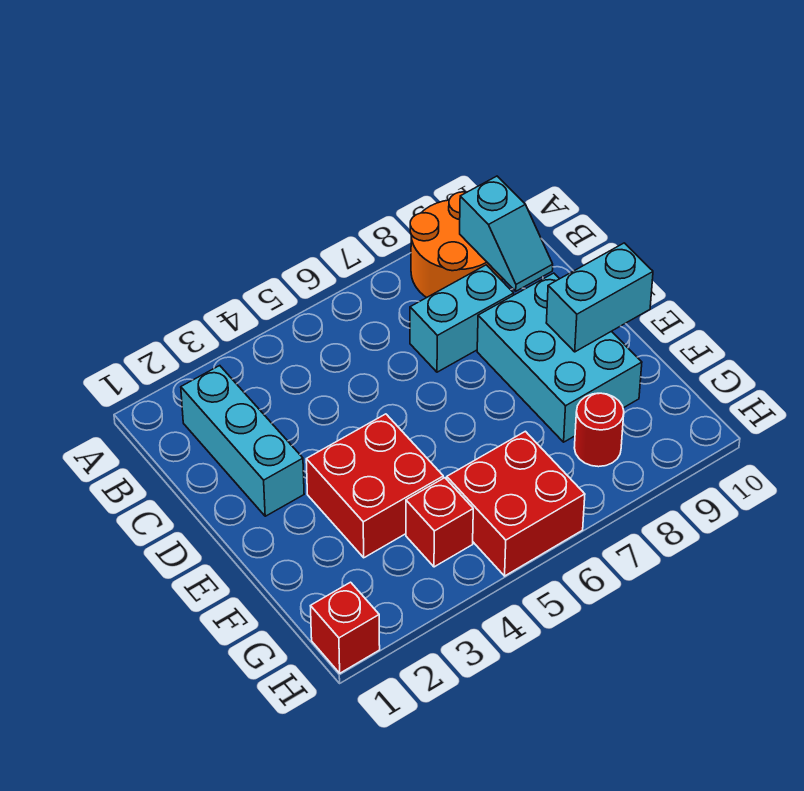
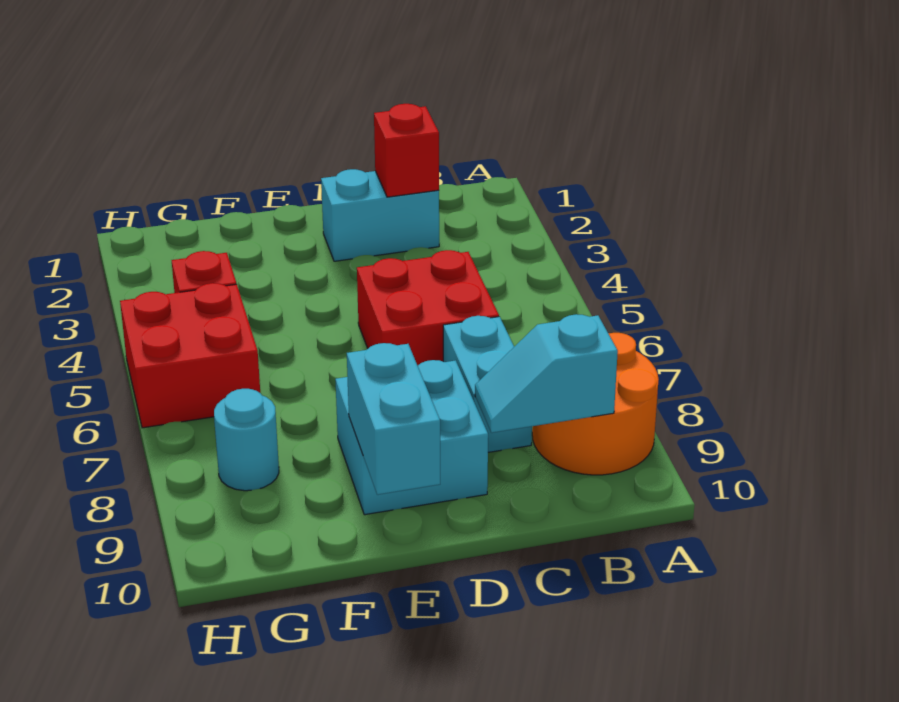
cyan brick B2:D2 level 1 -> cyan brick C2:D2 level 1
cyan brick D8:F9 level 1 -> cyan brick D8:E9 level 1
red brick E3:F4 level 1 -> red brick C5:D6 level 1
red round brick G8 level 1 -> cyan round brick G8 level 1
red brick H1 level 1 -> red brick C2 level 2

